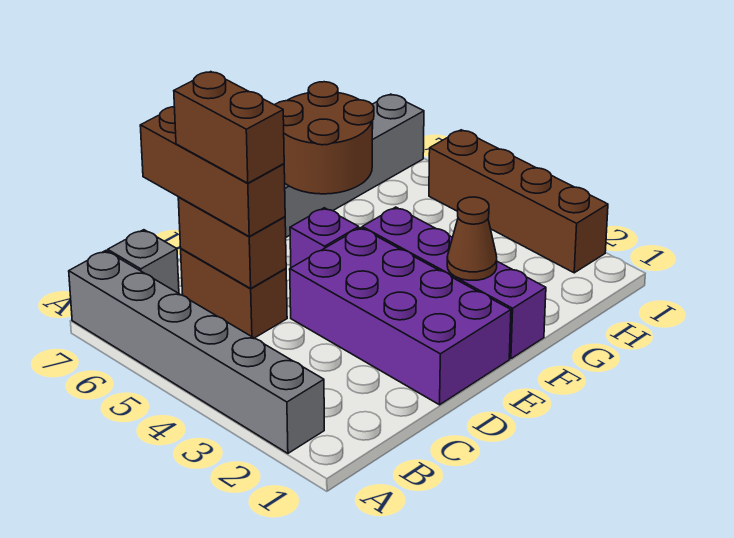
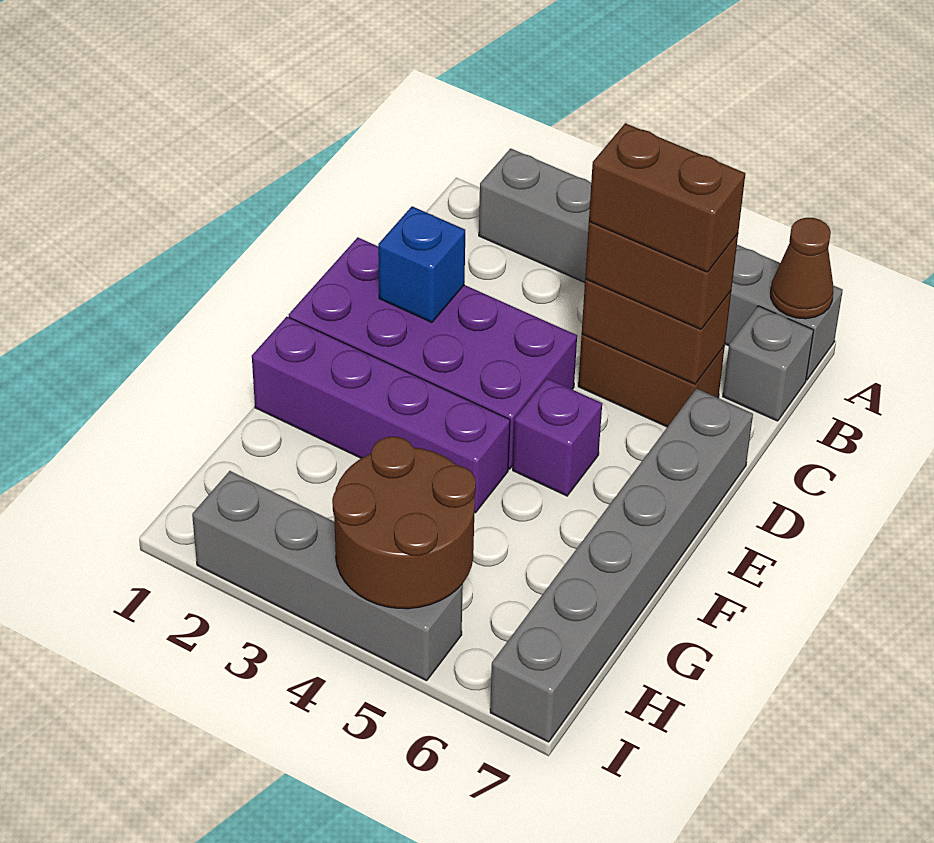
brown brick C5:C7 level 3 -> brown brick C5:C6 level 3
none -> blue brick D2 level 2
brown cone F2 level 2 -> brown cone A7 level 2
brown round brick F6:G7 level 2 -> brown round brick H4:I5 level 2
brown brick I2:I5 level 1 -> grey brick I2:I5 level 1

